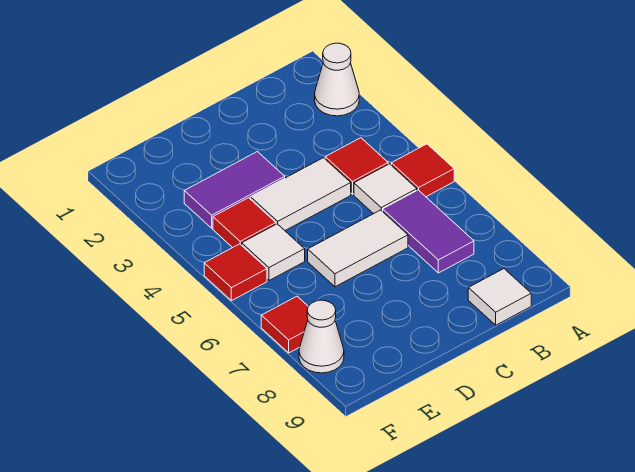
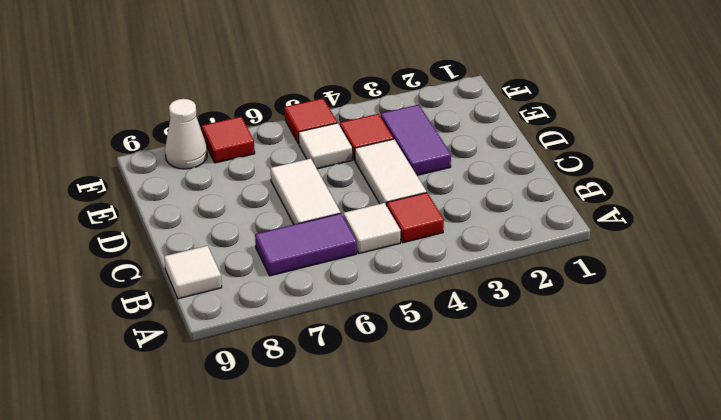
white cone A2 level 1 -> none
red tile A5 level 1 -> none

